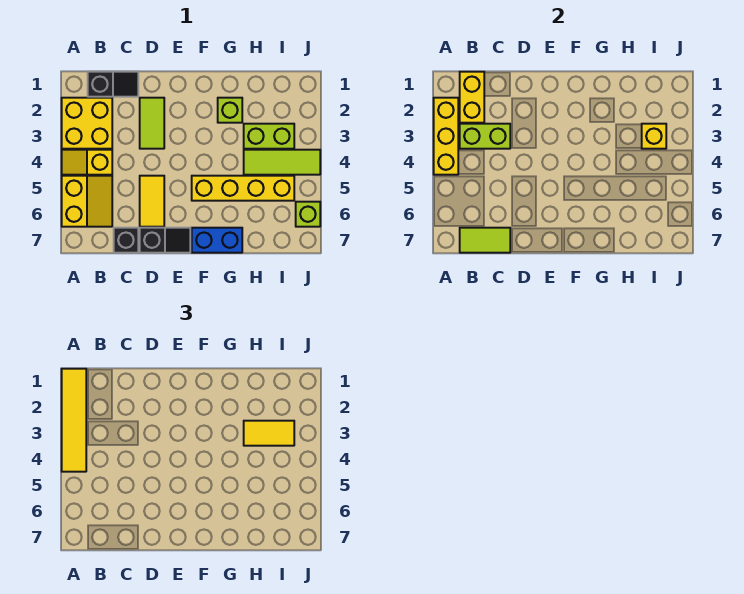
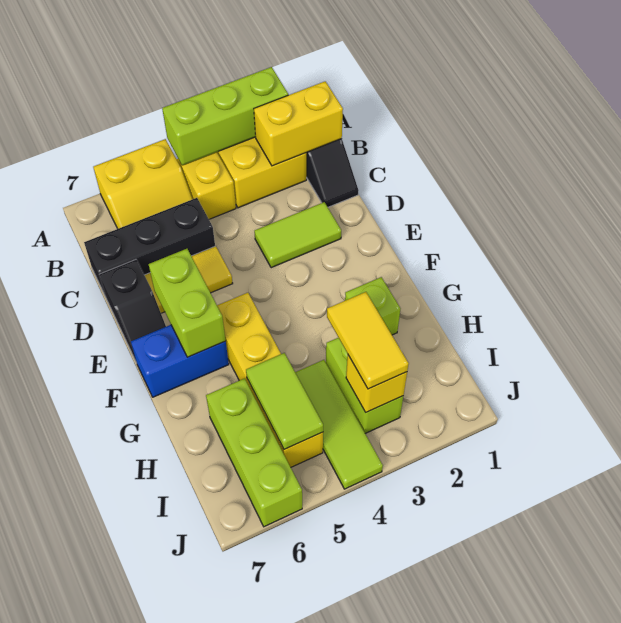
yellow tile A1:A4 level 3 -> none
yellow brick A2:A4 level 2 -> lime brick A2:A4 level 2
lime brick B3:C3 level 2 -> lime brick E6:F6 level 2
lime tile B7:C7 level 2 -> lime tile H5:I5 level 2
black brick C7 level 1 -> black brick C5:C7 level 1
blue brick F7:G7 level 1 -> blue brick F6:F7 level 1
lime brick J6 level 1 -> lime brick H6:J6 level 1

